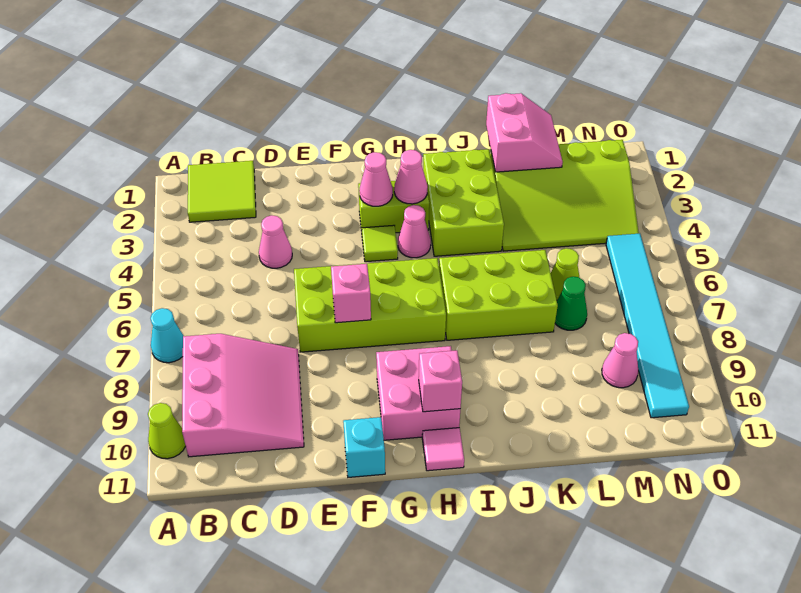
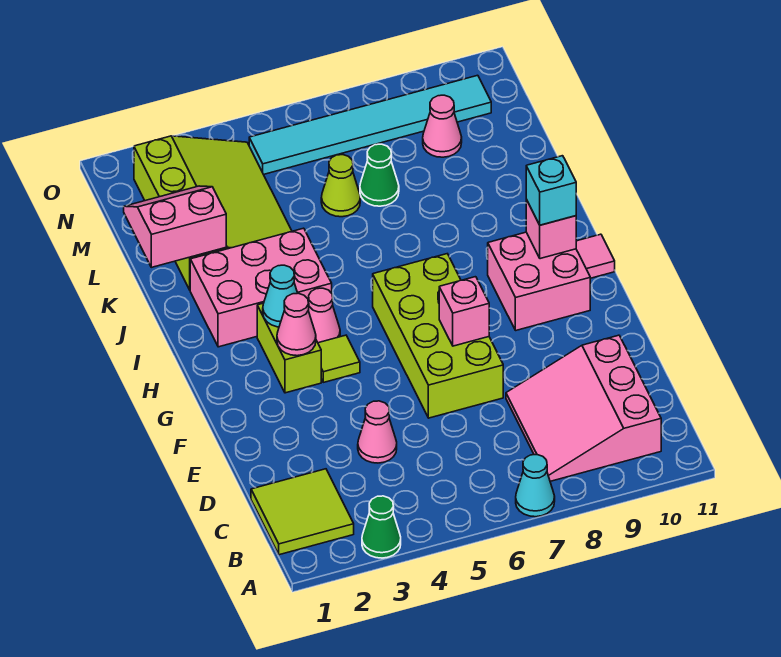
none -> green cone A3 level 1
lime cone A10 level 1 -> none
pink slope B8:D10 level 1 top B -> pink slope B8:D10 level 1 top 10
cyan brick F11 level 1 -> cyan brick H10 level 3
pink cone H3 level 2 -> cyan cone H3 level 2
lime brick I2:J4 level 1 -> pink brick I2:J4 level 1
lime brick I6:K7 level 1 -> none

